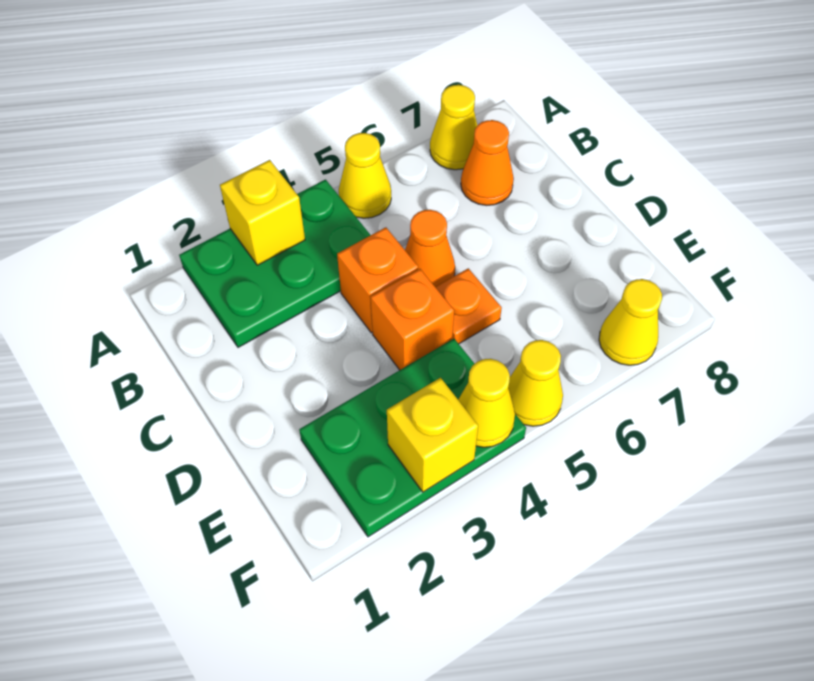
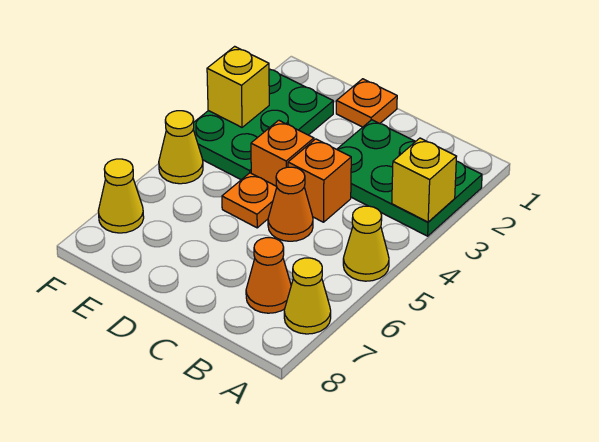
green plate A2:B4 level 1 -> green plate A2:C3 level 1
none -> orange plate D1 level 1
yellow cone F4 level 2 -> none

